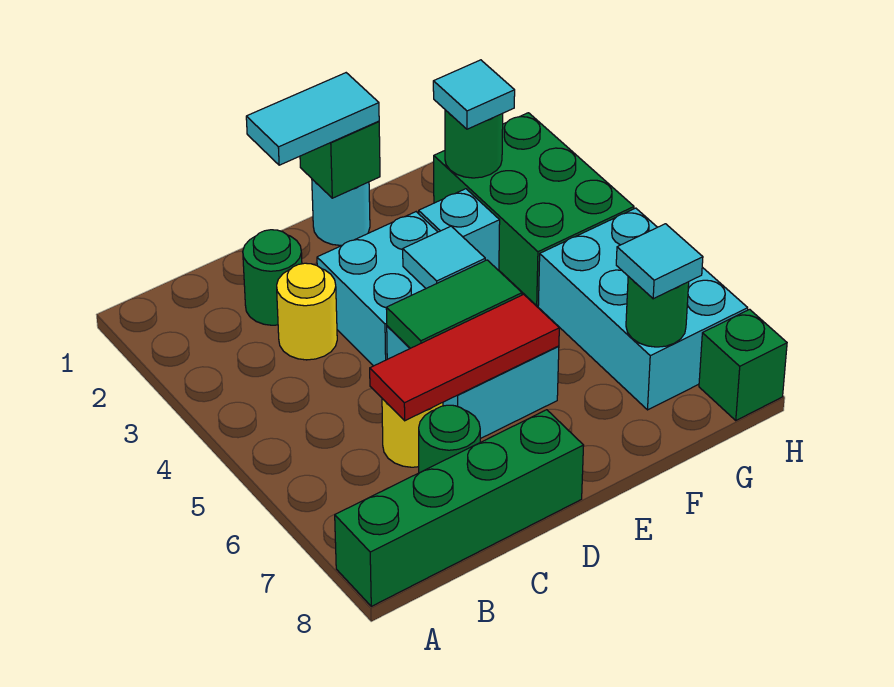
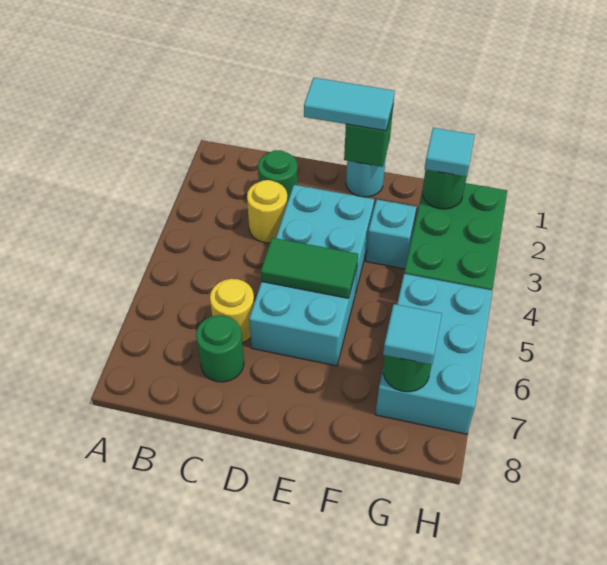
green brick A8:D8 level 1 -> none
red tile C6:E6 level 2 -> none
cyan tile E4 level 2 -> none
green brick H8 level 1 -> none

